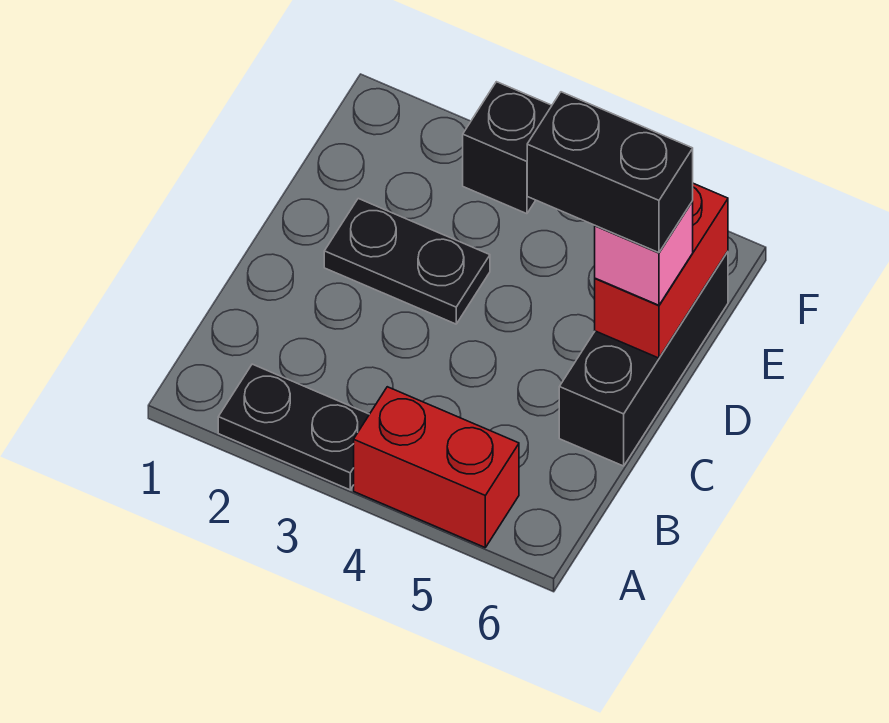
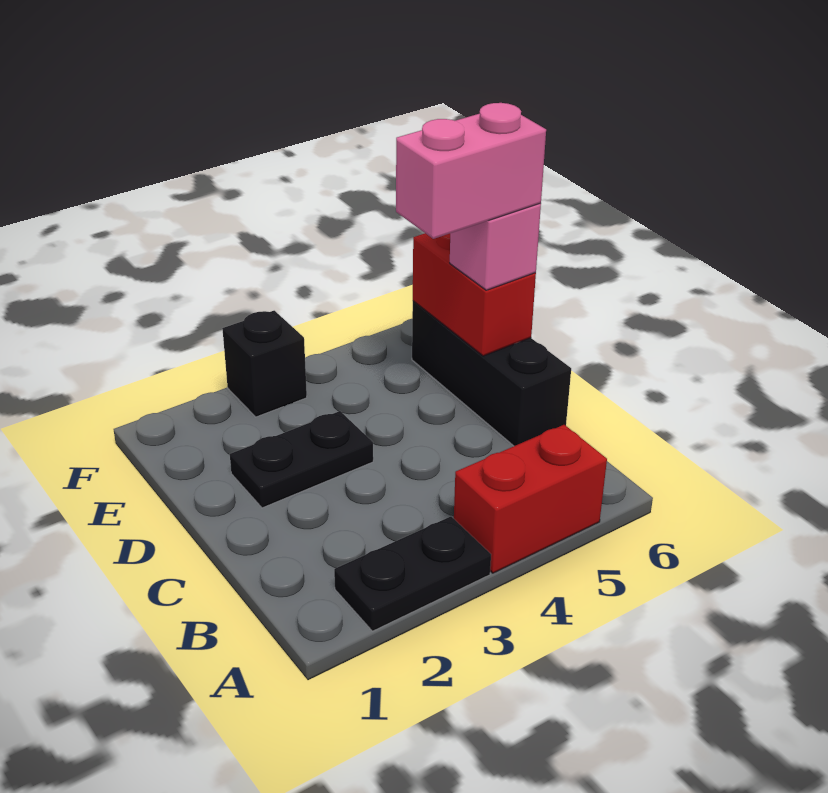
black brick D5:D6 level 4 -> pink brick D5:D6 level 4

